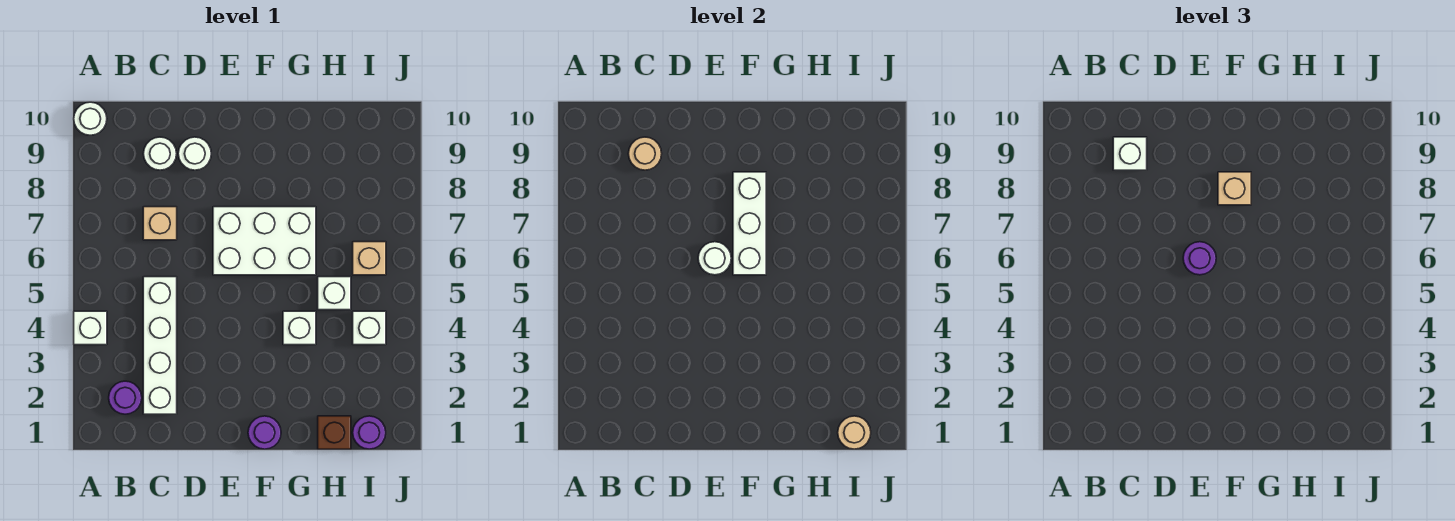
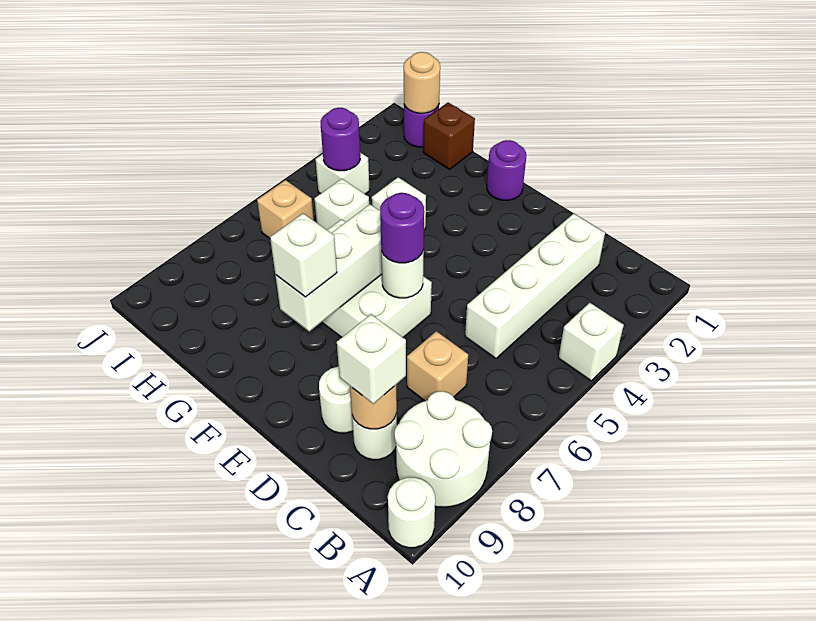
none -> white round brick A8:B9 level 1
purple round brick B2 level 1 -> purple round brick I4 level 2
tan brick F8 level 3 -> white brick F8 level 3

